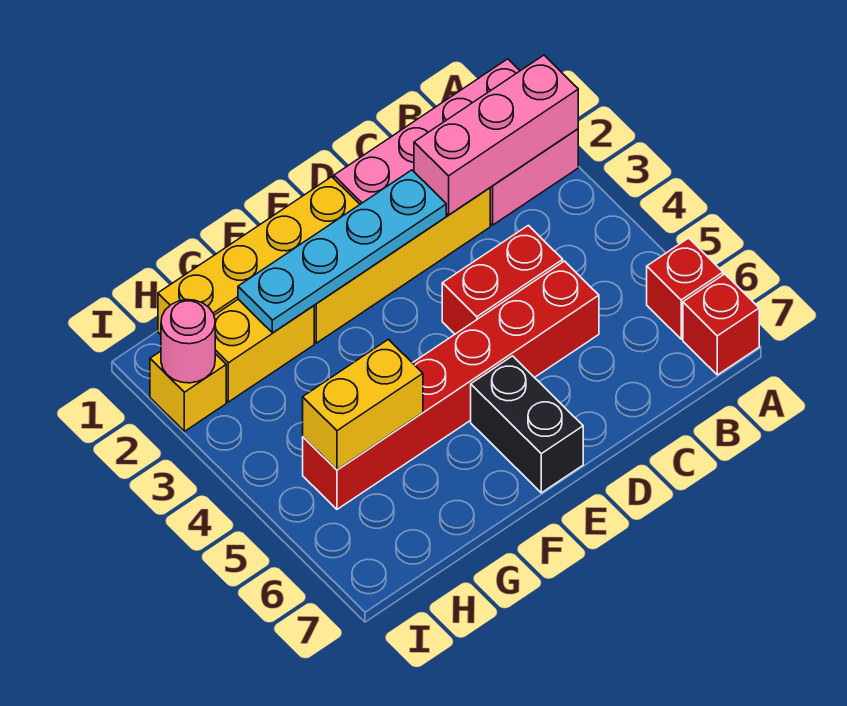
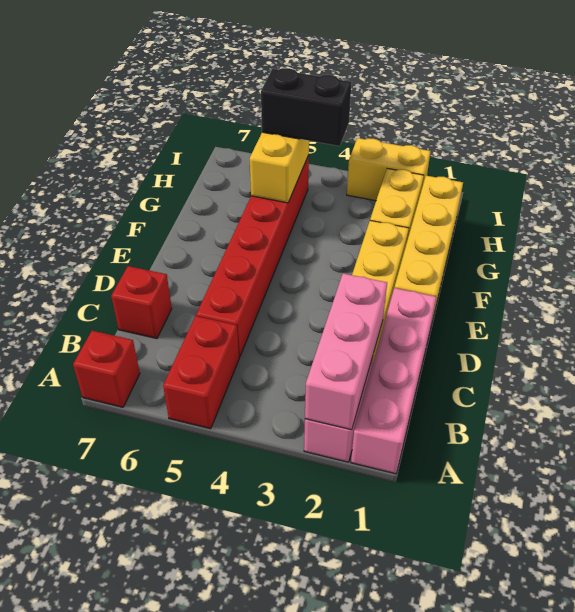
red brick A6 level 1 -> red brick C7 level 1
red brick C4:D4 level 1 -> red brick A5:B5 level 1
cyan plate D2:G2 level 2 -> none
black brick E6:E7 level 1 -> black brick H4:H5 level 3
yellow brick I2 level 1 -> yellow brick I2:I3 level 1
pink round brick I2 level 2 -> none

